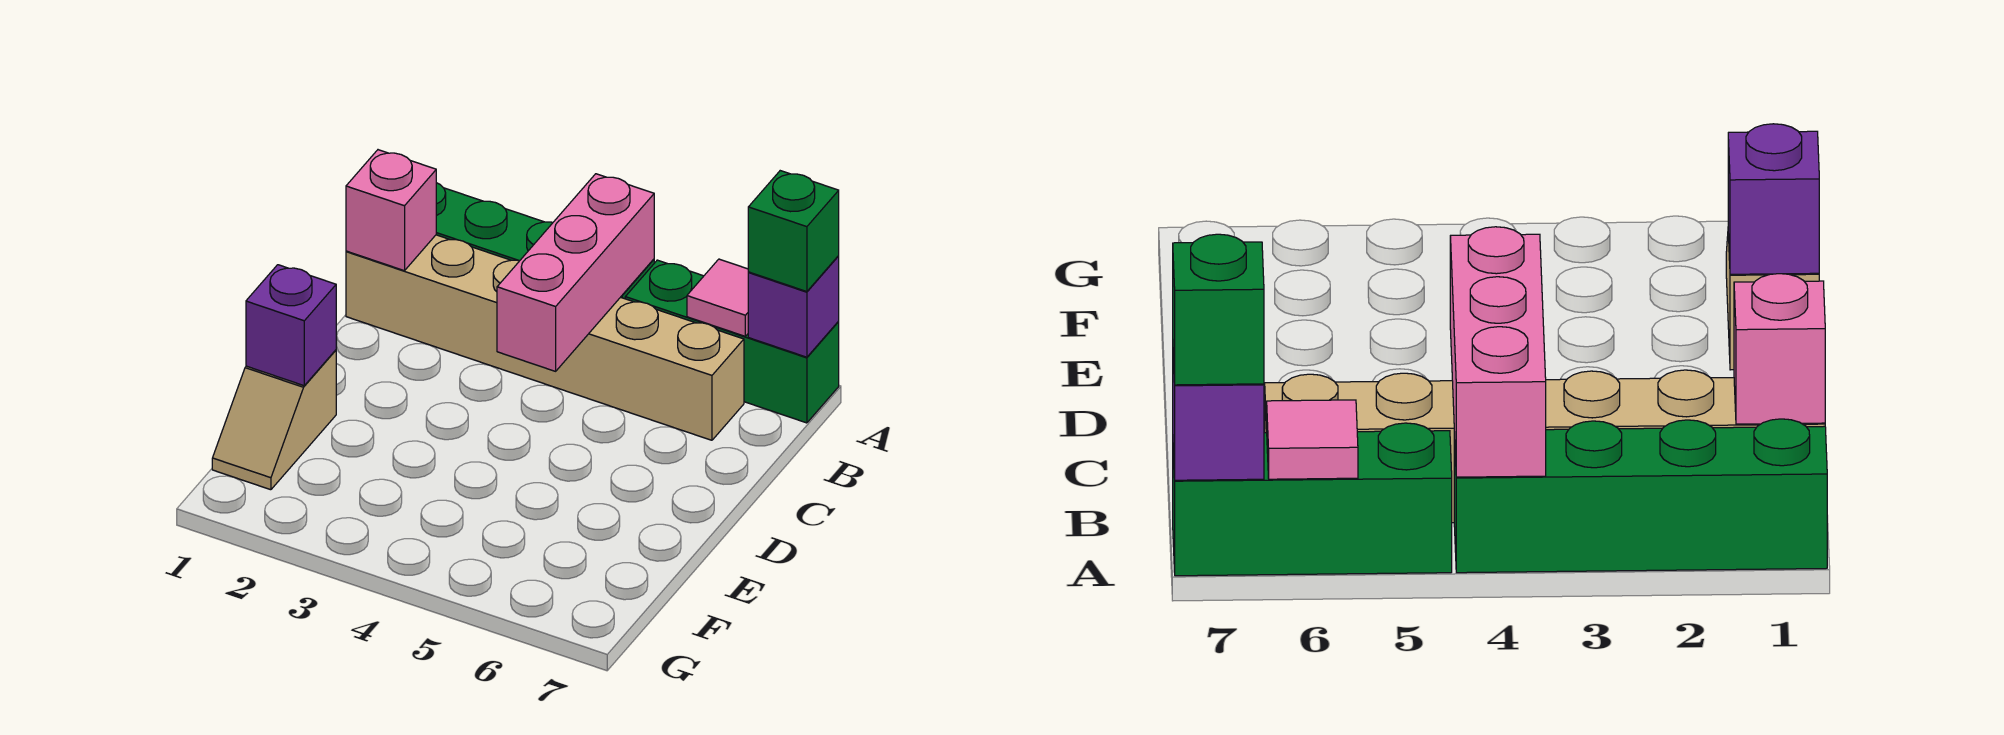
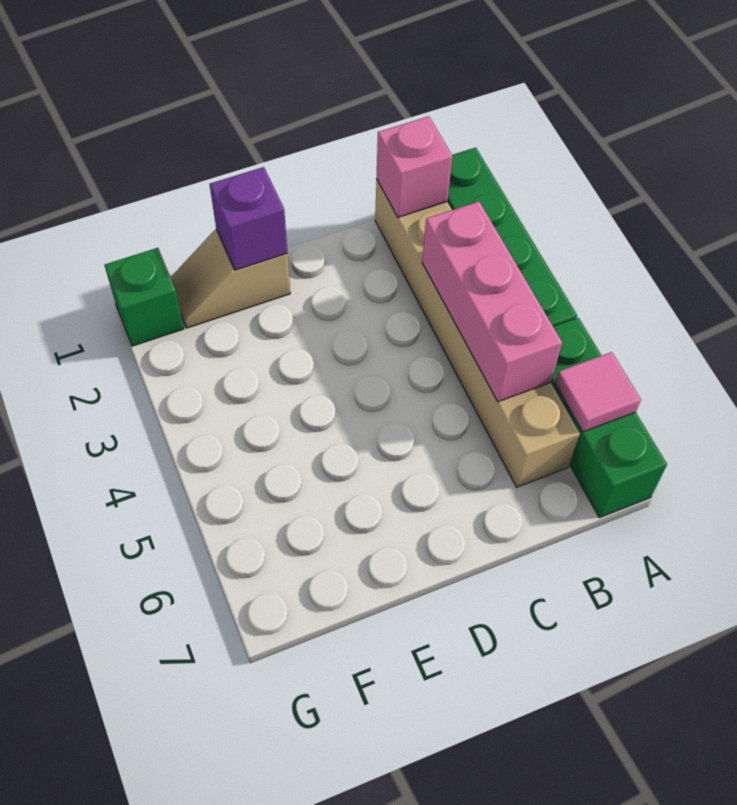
pink brick A4:C4 level 2 -> pink brick B3:B5 level 2
purple brick A7 level 2 -> none
green brick A7 level 3 -> green brick G1 level 1

